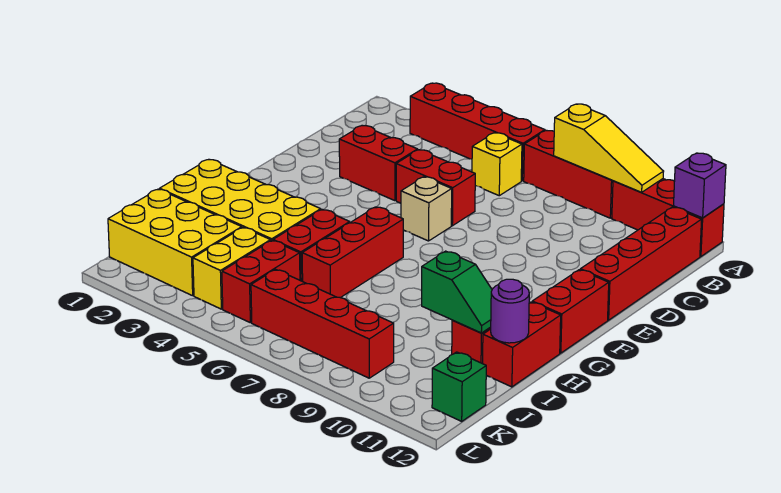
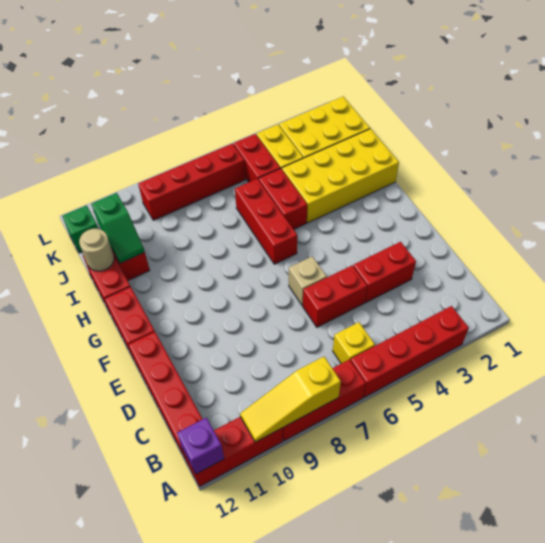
green slope I10:I11 level 2 top 10 -> green slope I11:J11 level 2 top J
purple round brick I12 level 2 -> tan round brick I12 level 2

